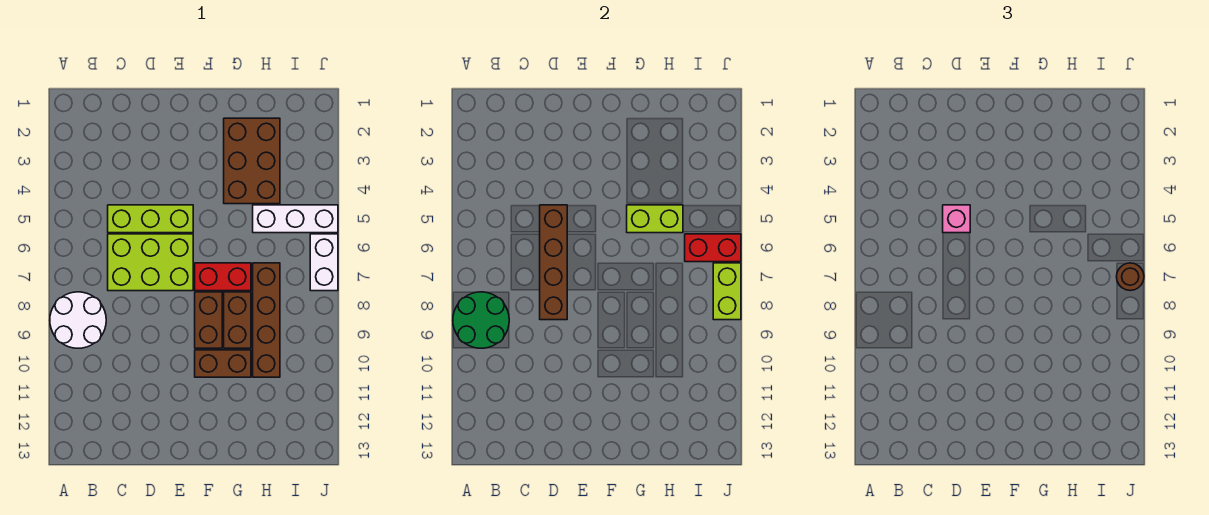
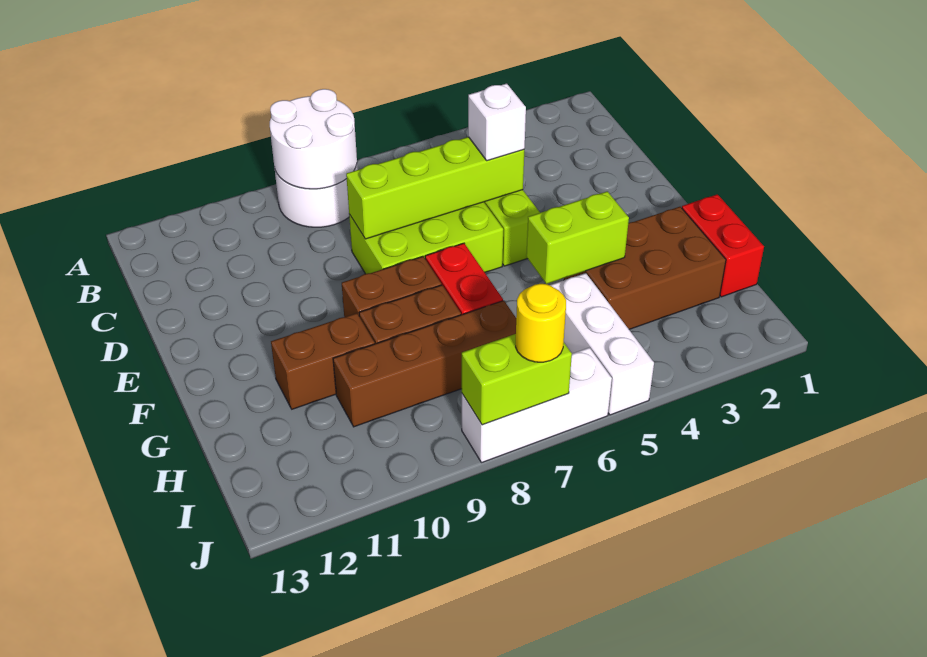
green round brick A8:B9 level 2 -> white round brick A8:B9 level 2
lime brick C6:E7 level 1 -> lime brick D6:E8 level 1
brown brick D5:D8 level 2 -> lime brick D5:D8 level 2
pink brick D5 level 3 -> white brick D5 level 3
brown brick F10:G10 level 1 -> brown brick G10:G11 level 1
lime brick G5:H5 level 2 -> lime brick G4:G5 level 2
red brick I6:J6 level 2 -> red brick G1:H1 level 1
white brick J6:J7 level 1 -> white brick J6:J8 level 1
brown round brick J7 level 3 -> yellow round brick J7 level 3

